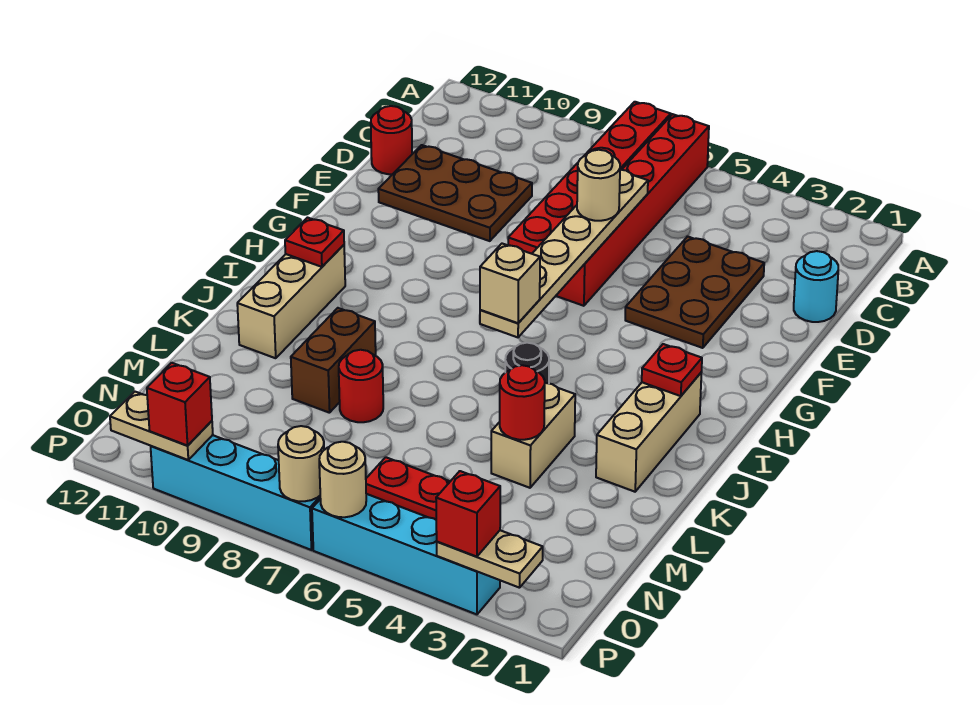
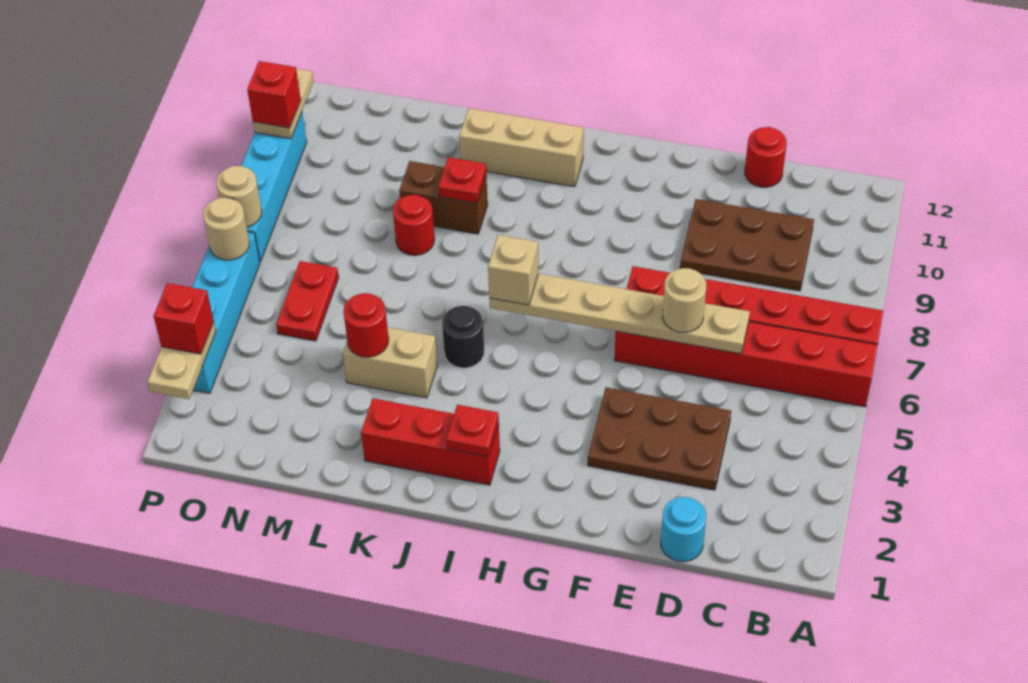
brown plate D9:E11 level 1 -> brown plate C9:E10 level 1
tan brick I2:K2 level 1 -> red brick I2:K2 level 1
red plate I11 level 2 -> red plate K9 level 2

